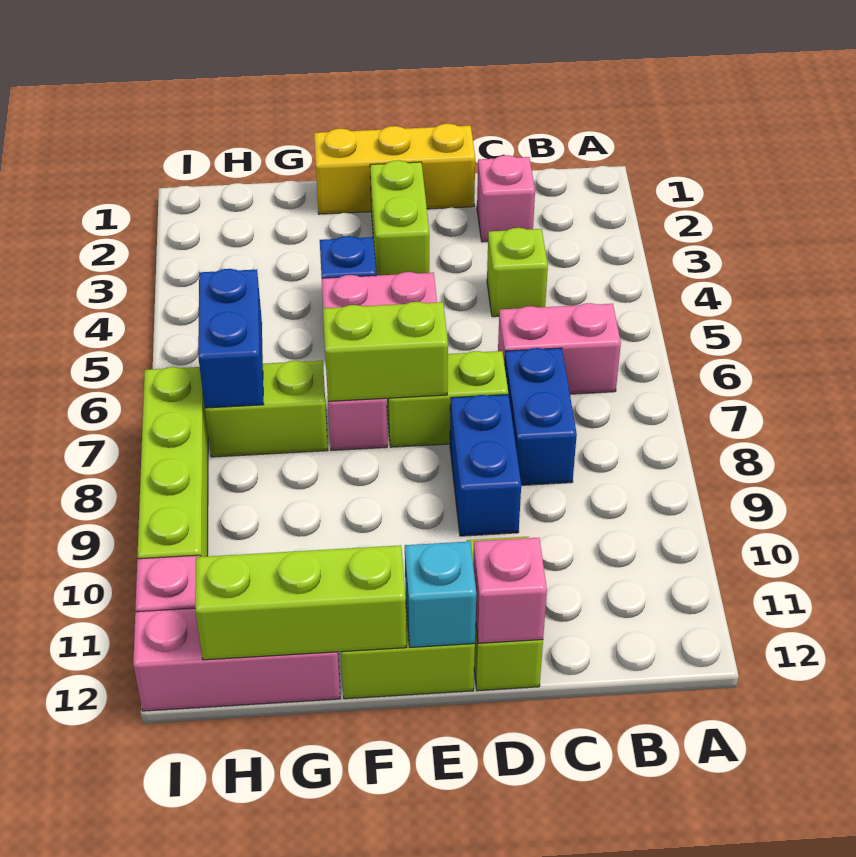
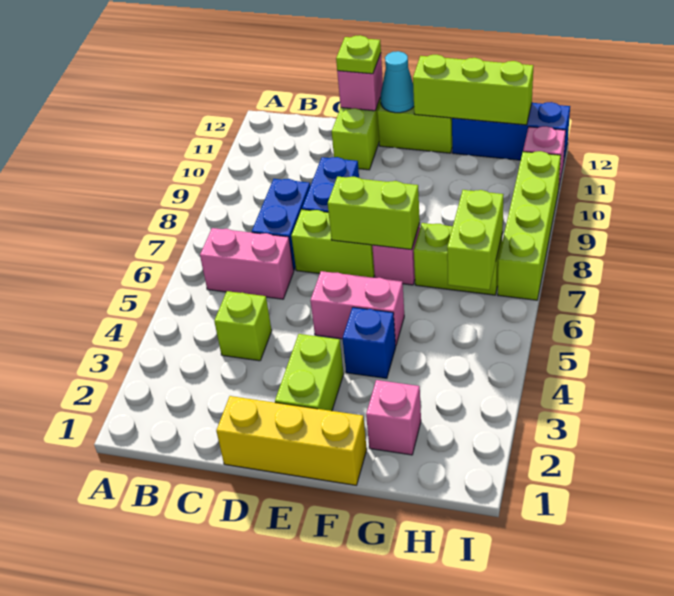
pink brick C2 level 1 -> pink brick G2 level 1
none -> lime plate D12 level 3
cyan brick E12 level 2 -> cyan cone E12 level 2
pink brick G12:I12 level 1 -> blue brick G12:I12 level 1
blue brick H6:H7 level 2 -> lime brick H6:H7 level 2

